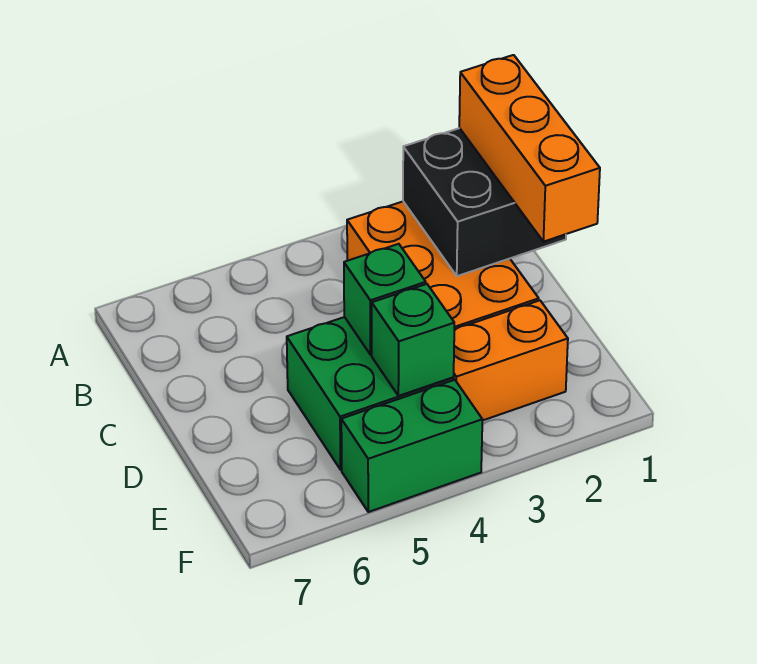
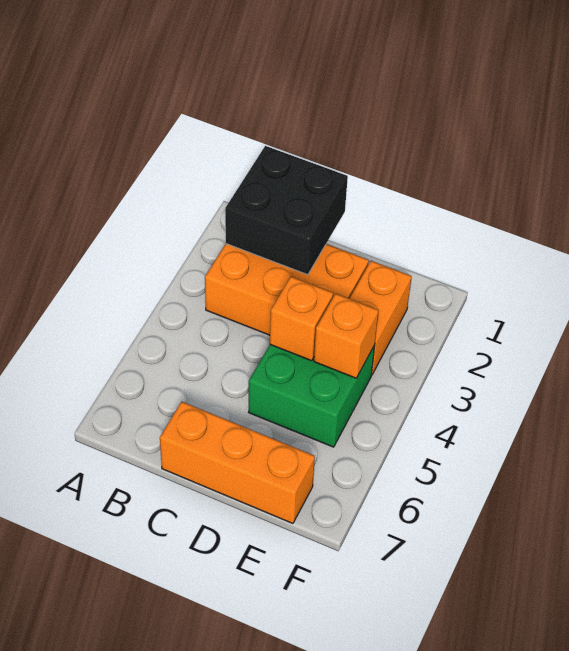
orange brick B1:D1 level 3 -> orange brick C7:E7 level 1
green brick D4 level 2 -> orange brick D4 level 2
green brick E4 level 2 -> orange brick E4 level 2
green brick F4:F5 level 1 -> none

